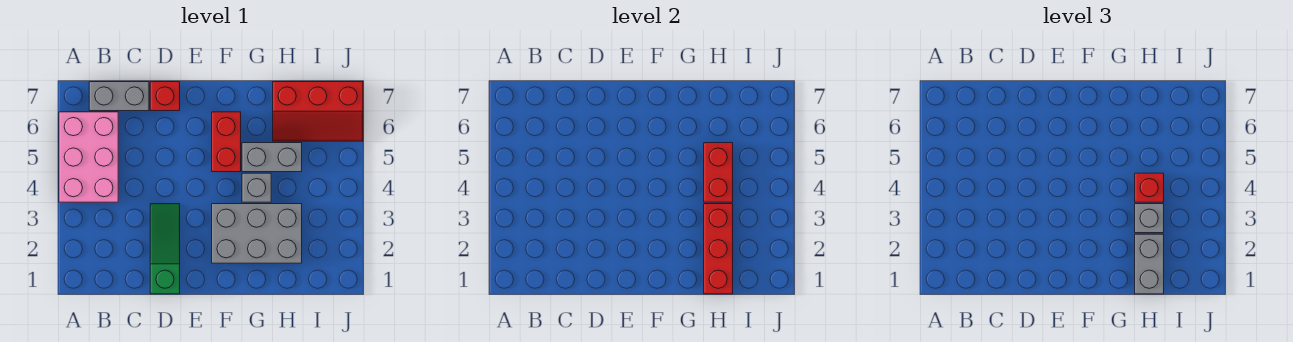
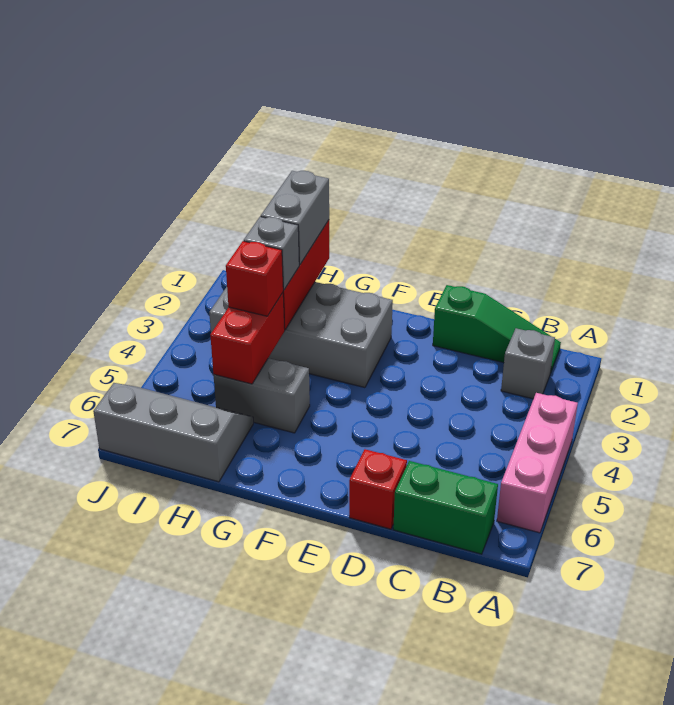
pink brick A4:B6 level 1 -> pink brick A4:A6 level 1
grey brick B7:C7 level 1 -> green brick B7:C7 level 1
green slope D1:D3 level 1 top 1 -> green slope B1:D1 level 1 top D
grey brick F2:H3 level 1 -> grey brick F2:I3 level 1
red brick F5:F6 level 1 -> none
grey brick G4 level 1 -> grey brick B2 level 1
red slope H6:J7 level 1 top 7 -> grey slope H6:J7 level 1 top 7

